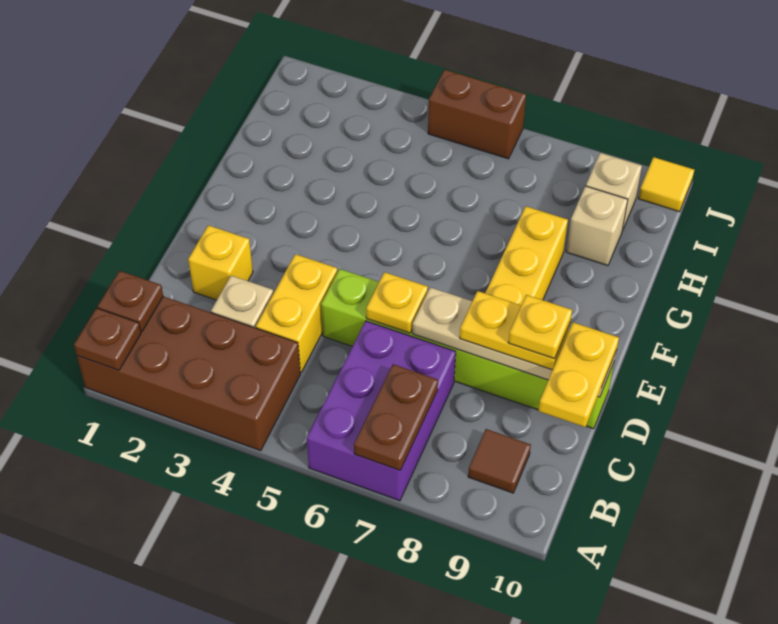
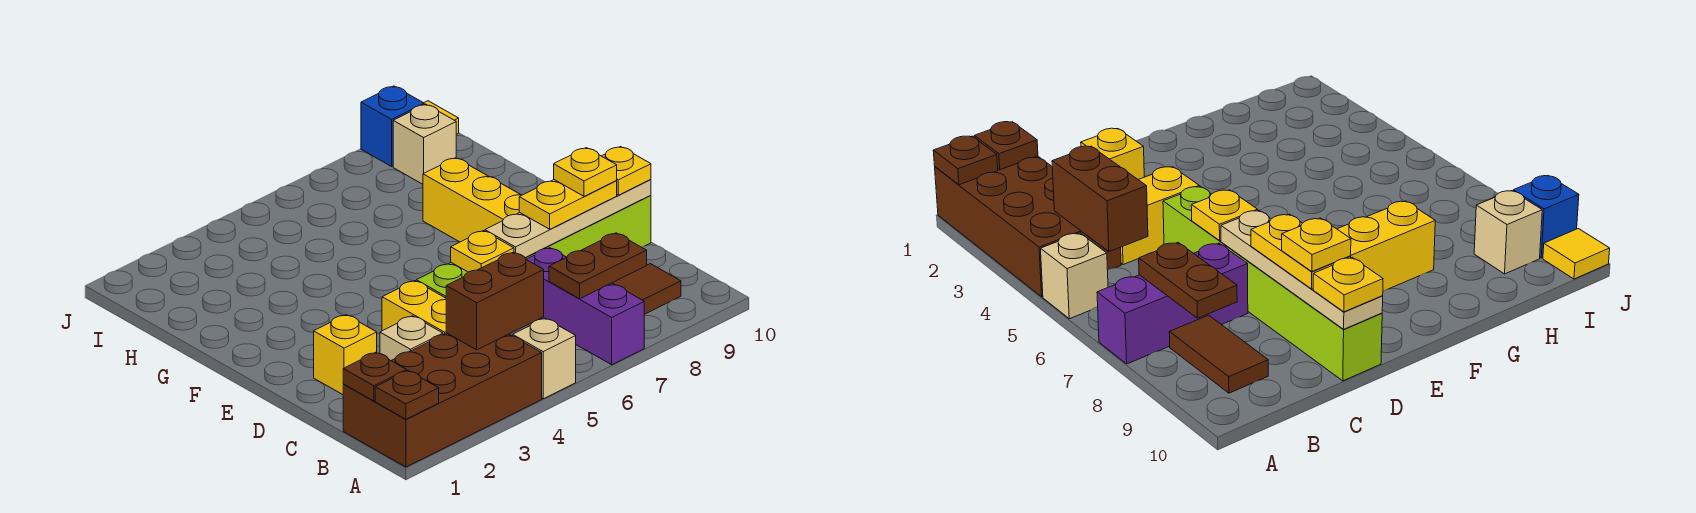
purple brick A6:C7 level 1 -> purple brick A7:C7 level 1
brown plate A7:B7 level 2 -> brown plate B7:B8 level 2
brown tile B9 level 1 -> brown tile B8:B9 level 1
yellow plate C10:D10 level 3 -> yellow plate D10 level 3
tan brick H9 level 1 -> tan brick A5 level 1
brown brick J5:J6 level 1 -> brown brick B4:B5 level 2
none -> blue brick J9 level 1

